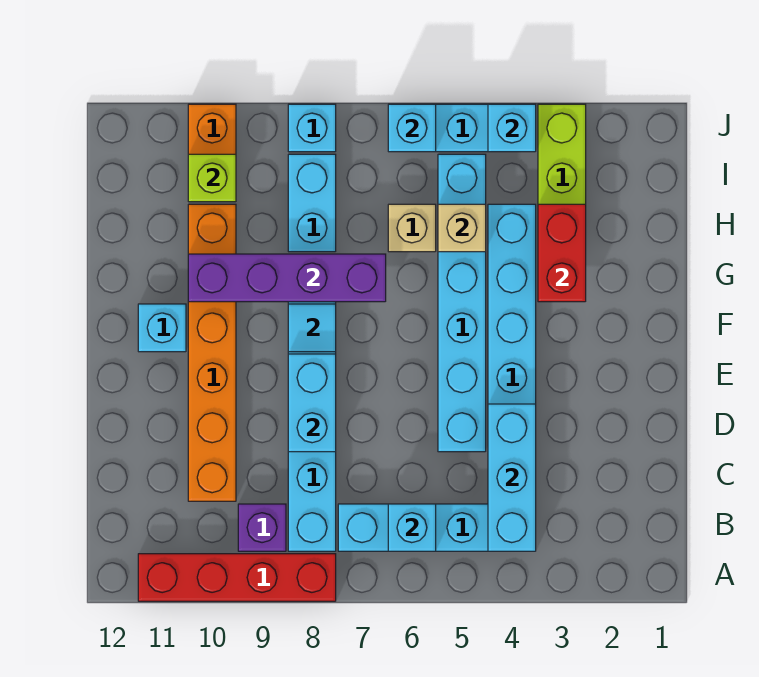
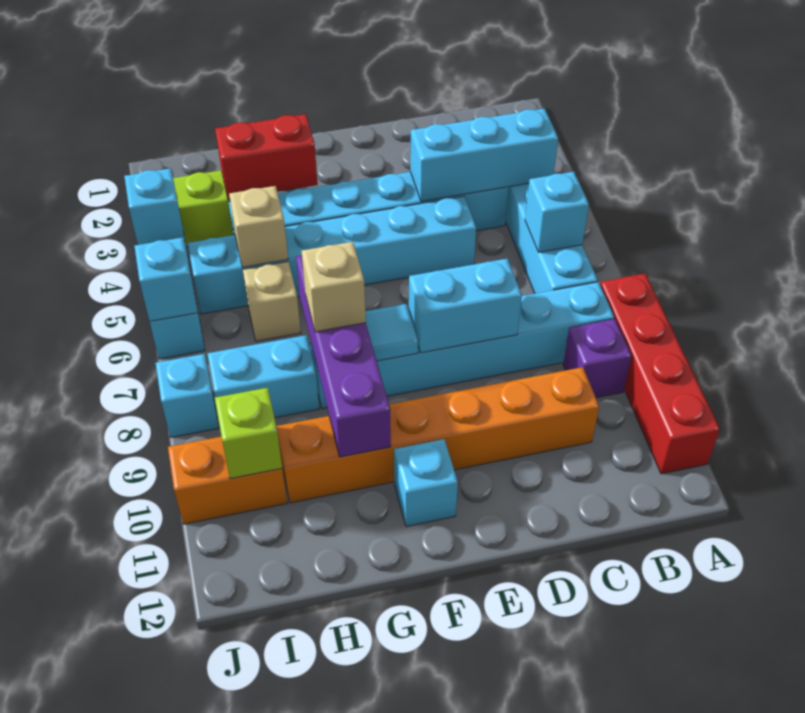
none -> tan brick G8 level 3

